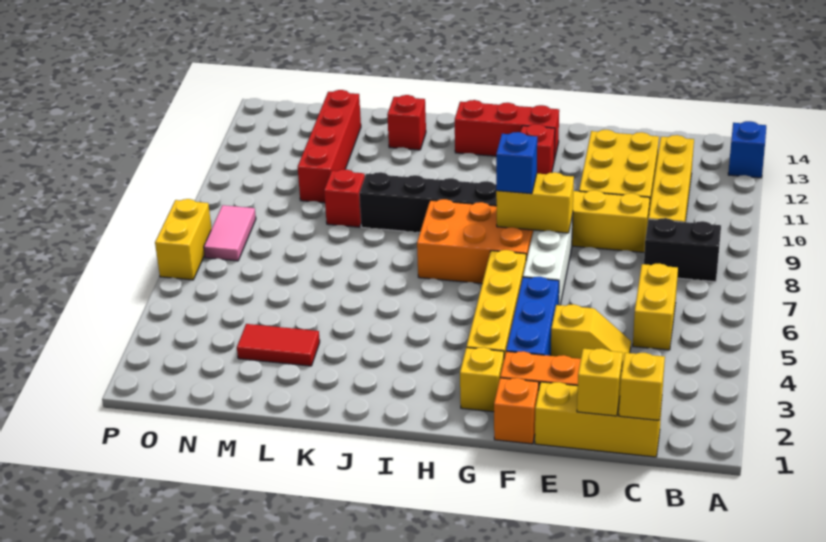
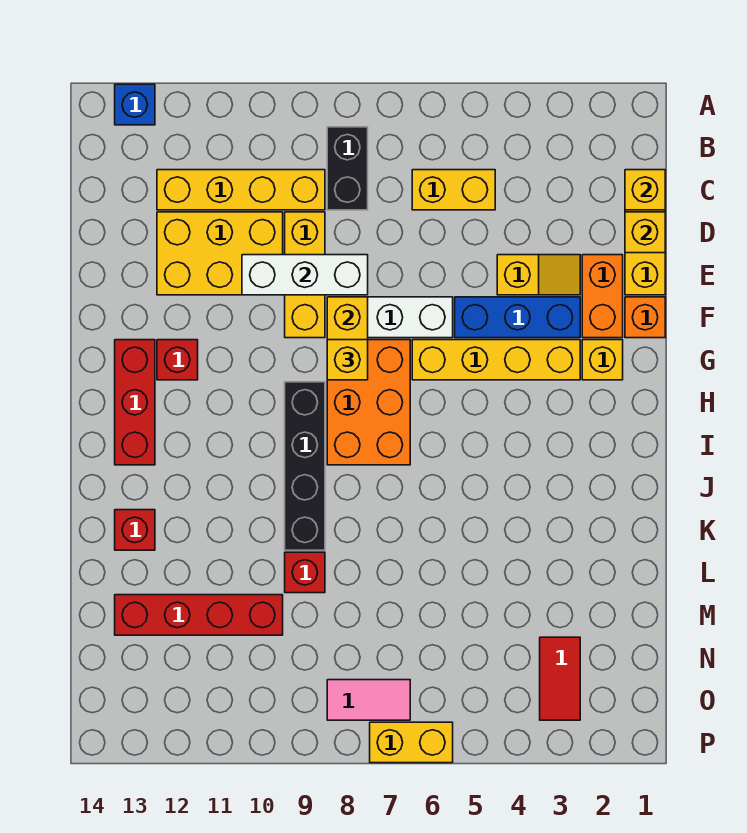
yellow slope D4:E4 level 1 top E -> yellow slope E3:E4 level 1 top 4
none -> white brick E8:E10 level 2
blue brick G8 level 3 -> yellow brick G8 level 3
red tile L3:M3 level 1 -> red tile N3:O3 level 1

